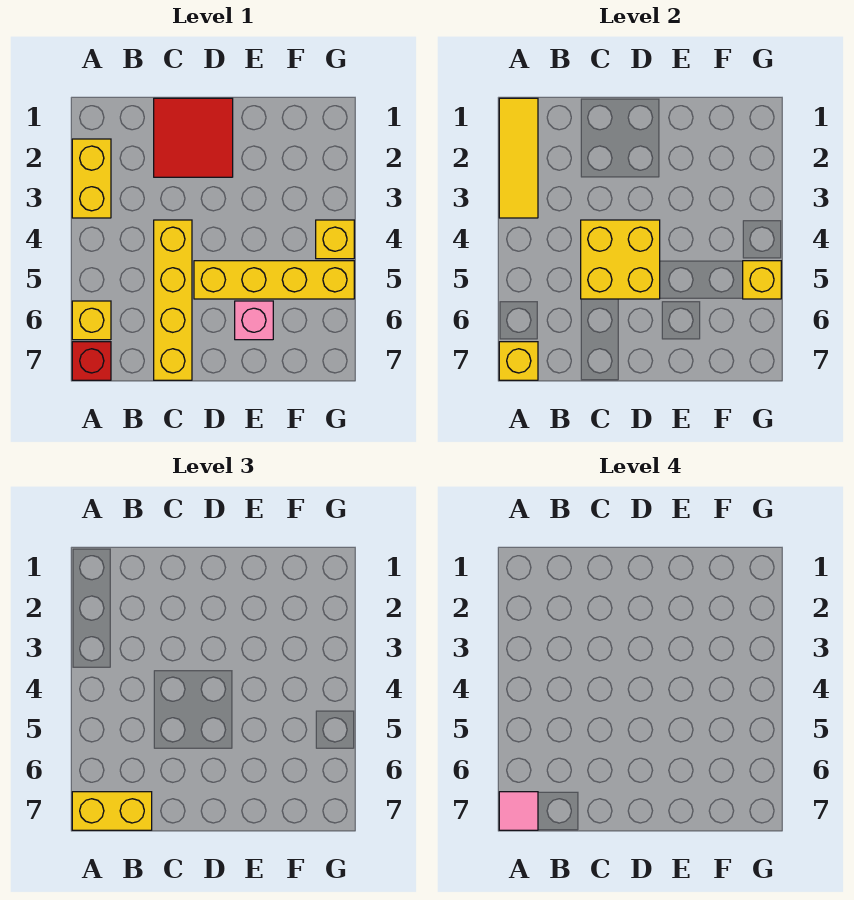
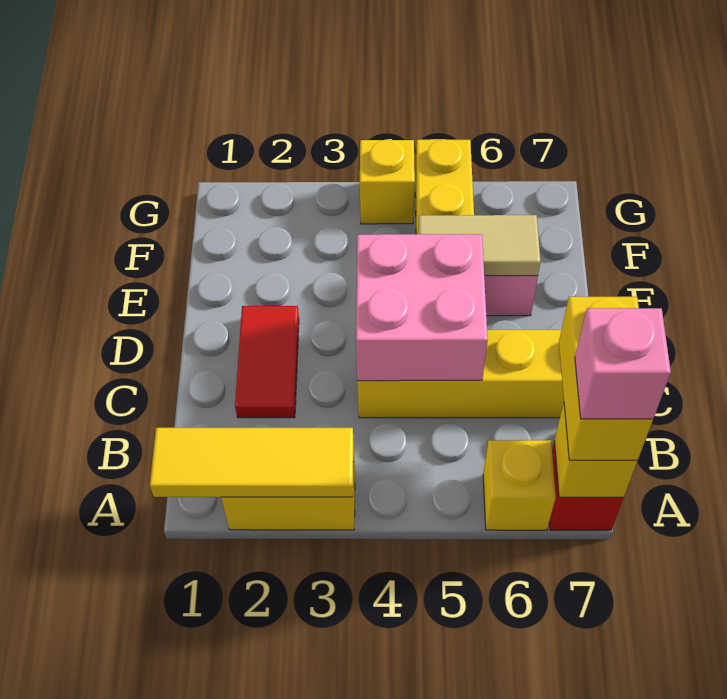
pink tile A7 level 4 -> pink brick A7 level 4
red tile C1:D2 level 1 -> red tile C2:D2 level 1
yellow brick C4:D5 level 2 -> pink brick C4:D5 level 2
none -> tan tile E5:E6 level 2
yellow brick G5 level 2 -> none

